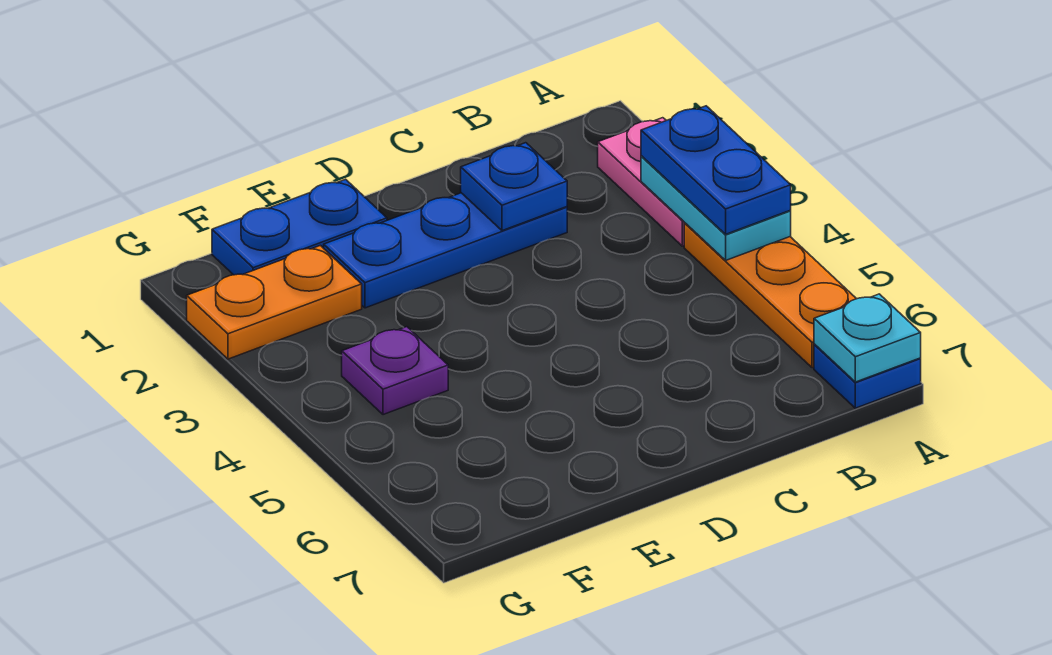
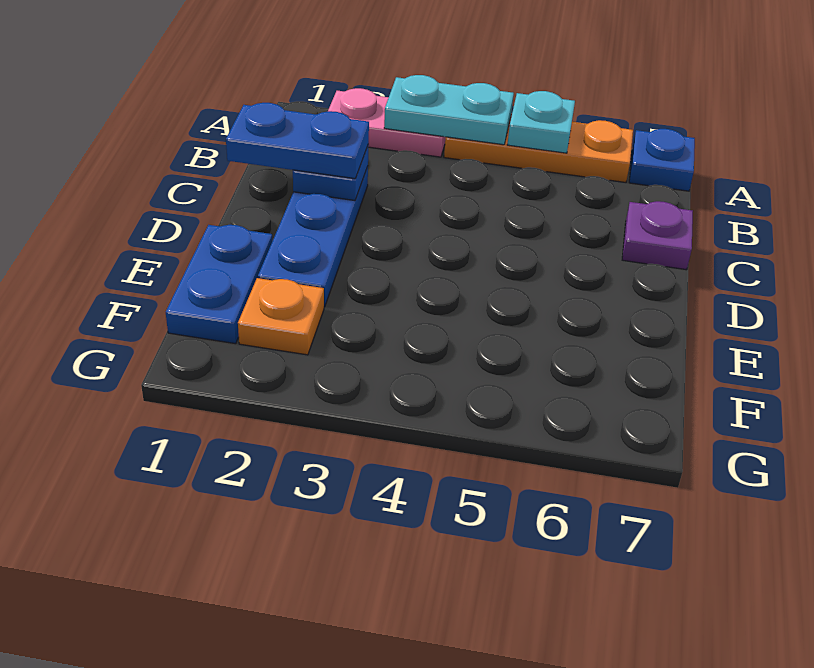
blue plate A3:A4 level 3 -> blue plate C1:C2 level 3
cyan plate A7 level 2 -> cyan plate A5 level 2
orange plate F2:G2 level 1 -> orange plate F2 level 1
purple plate F4 level 1 -> purple plate C7 level 1

